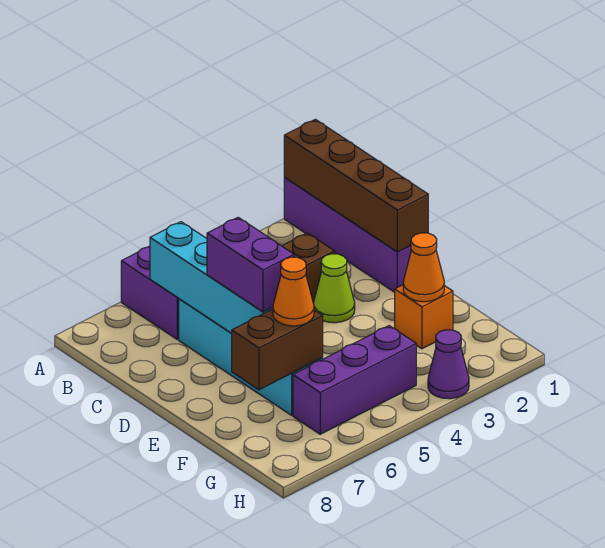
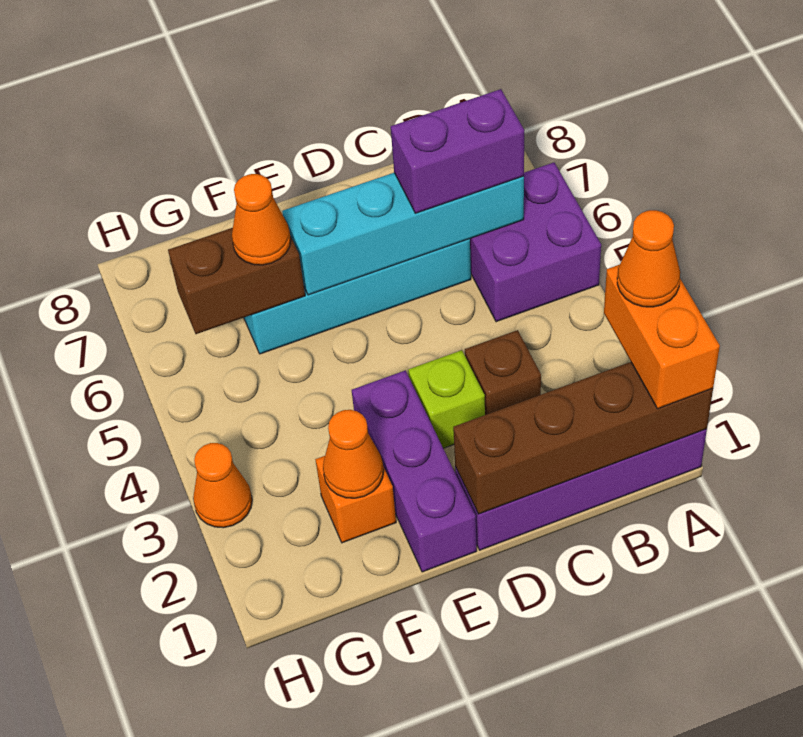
none -> orange brick A1:A2 level 3
none -> orange cone A2 level 4
lime cone D3 level 1 -> lime brick D3 level 1
purple brick D6:E6 level 3 -> purple brick B6:C6 level 3
brown brick F6:F7 level 2 -> brown brick F6:G6 level 2
purple brick G4:G6 level 1 -> purple brick E1:E3 level 1
purple cone H3 level 1 -> orange cone H3 level 1

